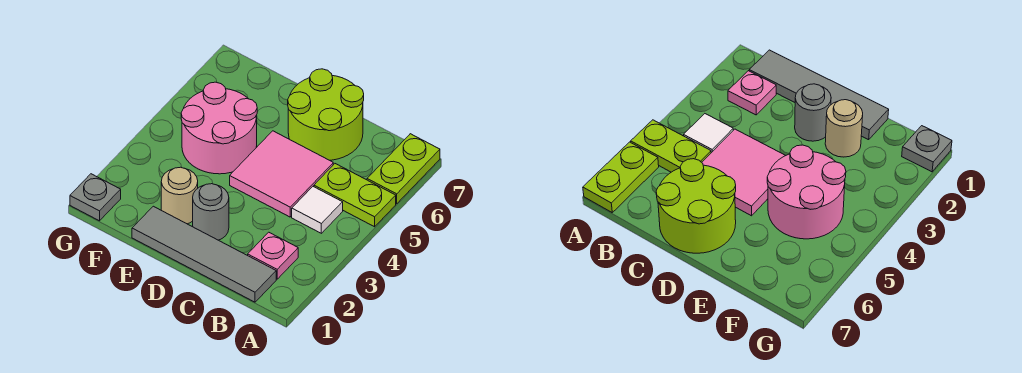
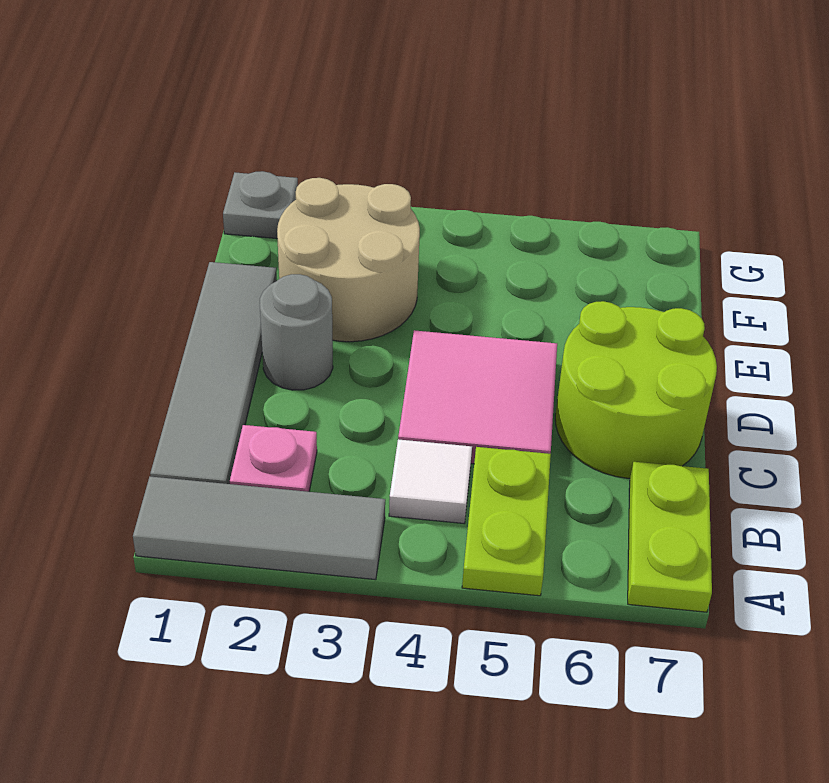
none -> grey tile A1:A3 level 1
lime plate A6:A7 level 1 -> lime plate A7:B7 level 1
tan round brick E2 level 1 -> tan round brick E2:F3 level 1
pink round brick E4:F5 level 1 -> none

